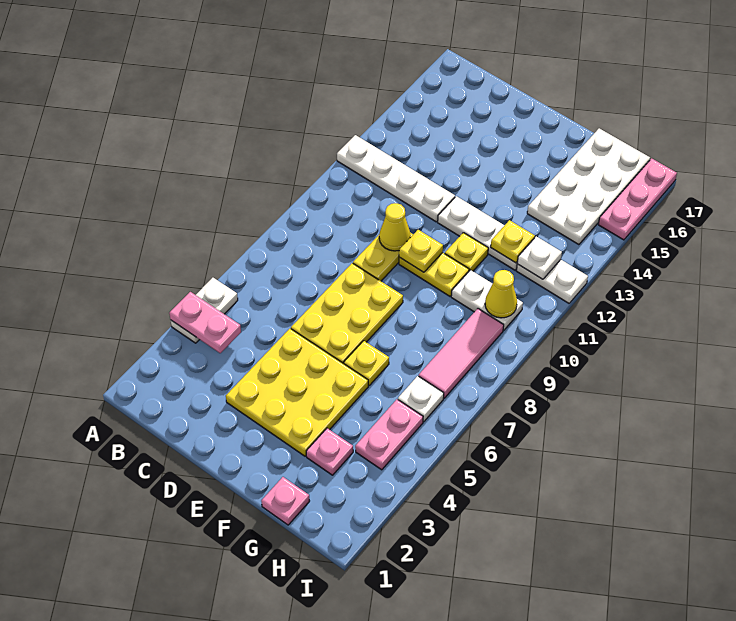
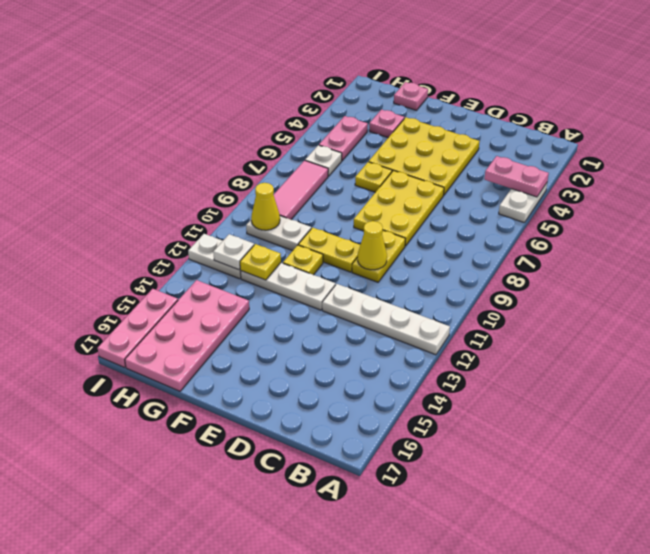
yellow plate E10 level 2 -> none
white plate G14:H17 level 1 -> pink plate G14:H17 level 1

